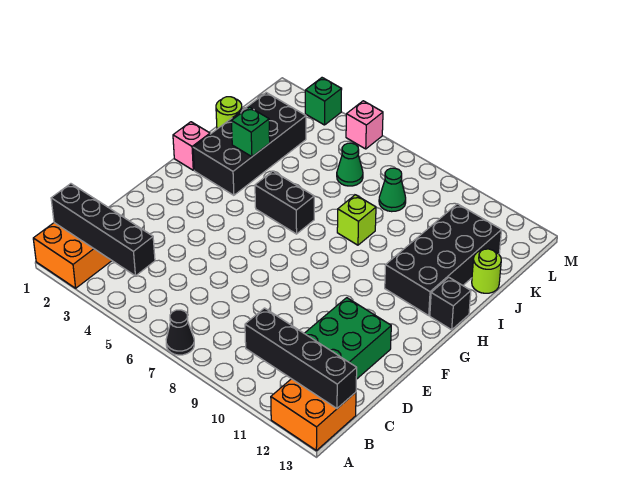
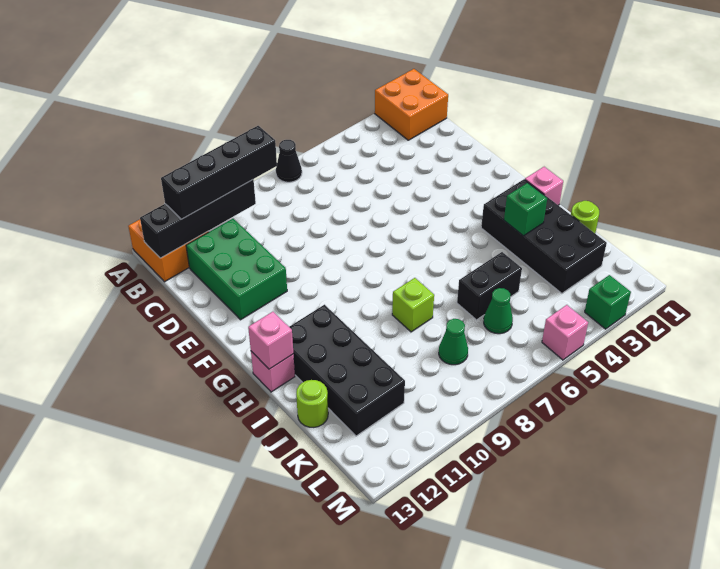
black brick B1:B4 level 2 -> black brick B9:B12 level 3
black brick H5:H6 level 1 -> black brick J5:J6 level 1
black brick H13 level 1 -> pink brick H13 level 1
none -> pink brick H13 level 2

